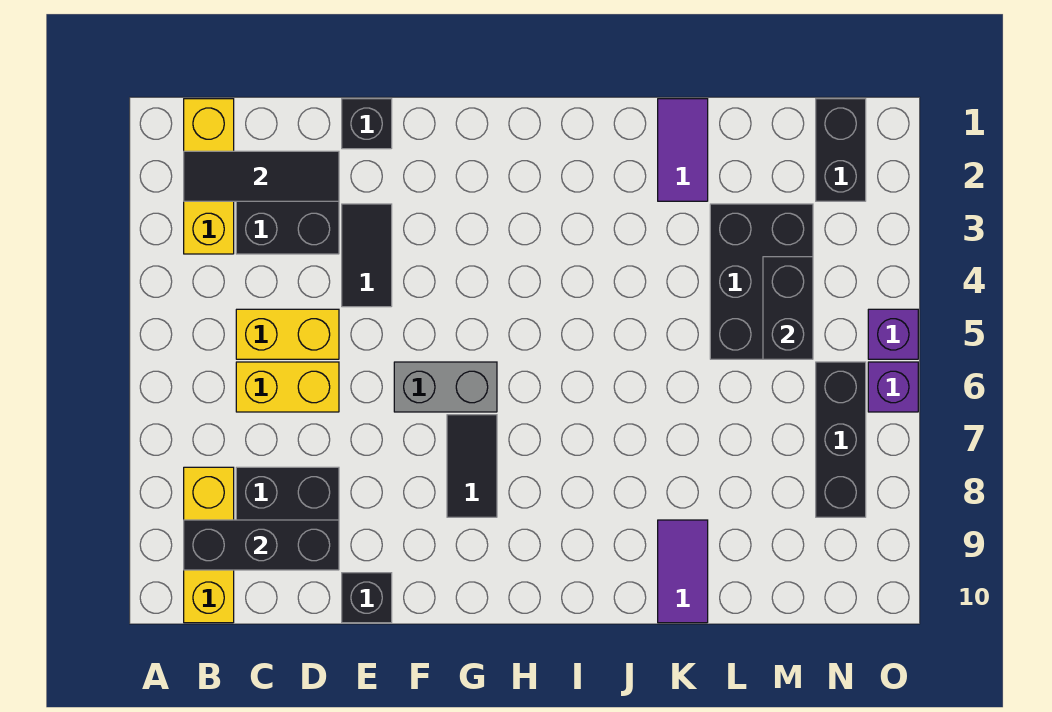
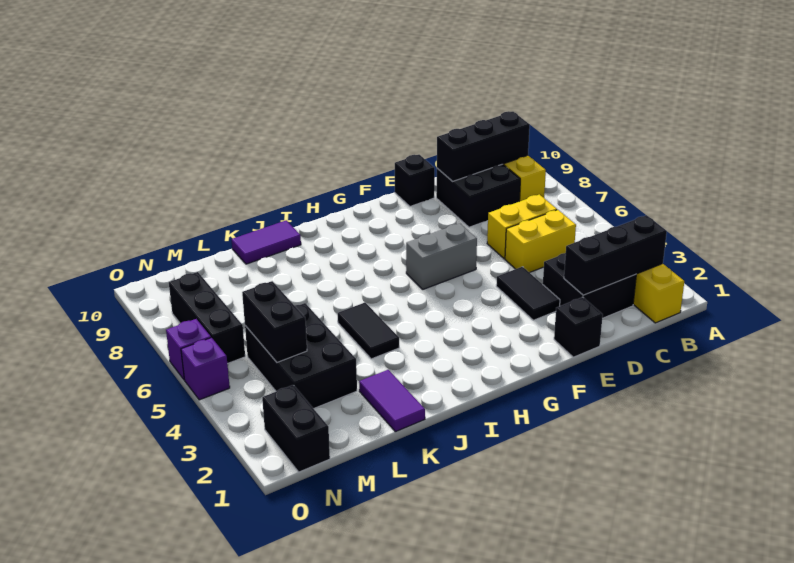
black tile B2:D2 level 2 -> black brick B2:D2 level 2
black tile G7:G8 level 1 -> black tile J4:J5 level 1
purple tile K9:K10 level 1 -> purple tile J10:K10 level 1

